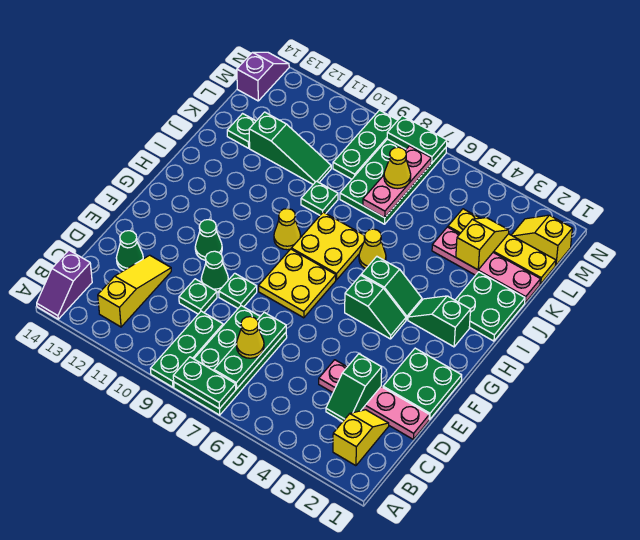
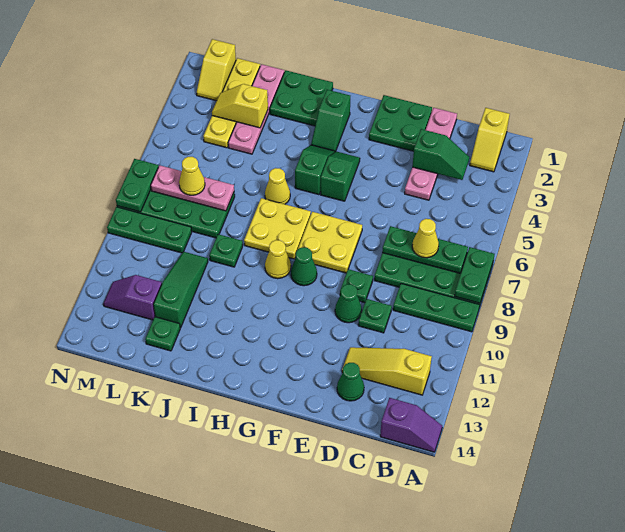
yellow slope B2:C2 level 1 top B -> yellow slope B1:B2 level 1 top 1
green cone F11 level 1 -> green cone G9 level 1
purple slope M14:N14 level 1 top M -> purple slope L12:M12 level 1 top L

